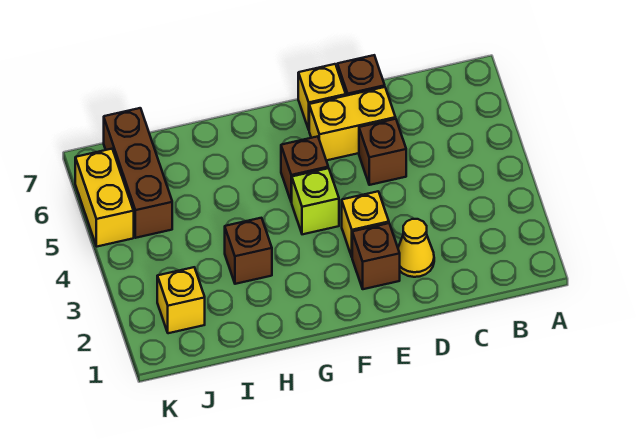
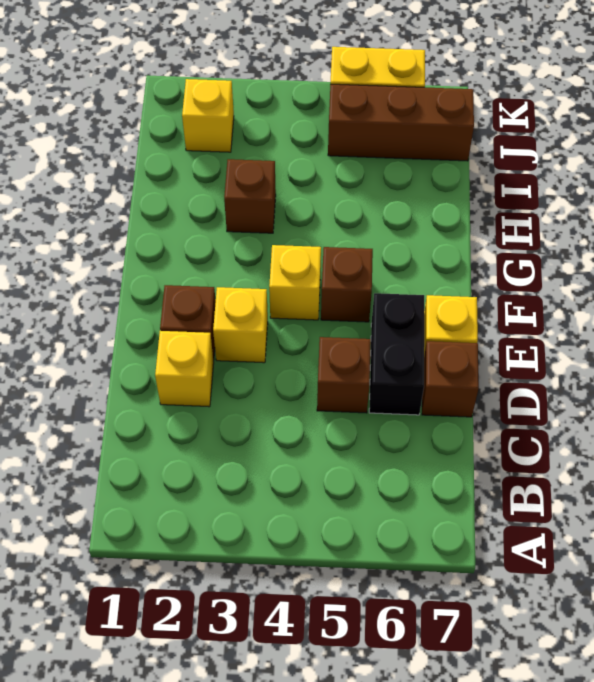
yellow cone D2 level 1 -> yellow brick D2 level 1
yellow brick D6:E6 level 1 -> black brick D6:E6 level 1
lime brick F4 level 1 -> yellow brick F4 level 1

